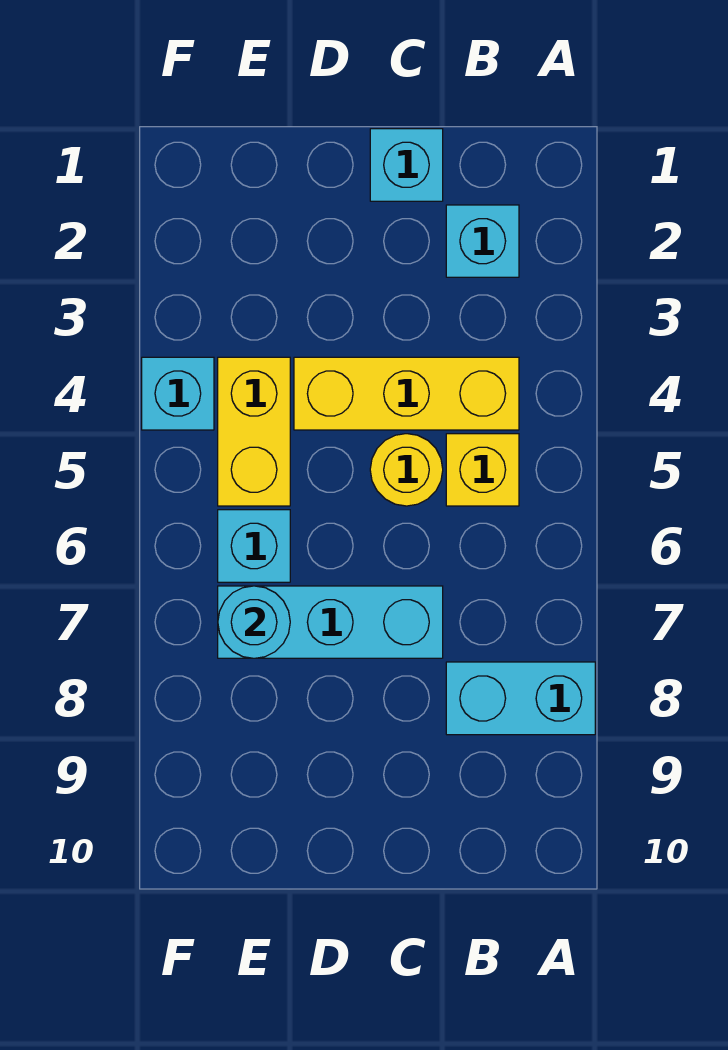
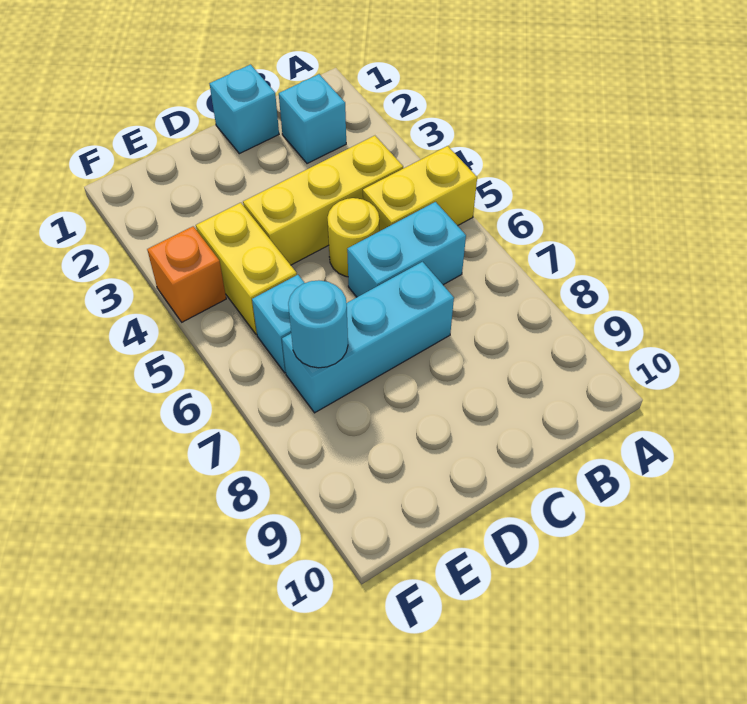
cyan brick A8:B8 level 1 -> cyan brick B6:C6 level 1
yellow brick B5 level 1 -> yellow brick A5:B5 level 1
cyan brick F4 level 1 -> orange brick F4 level 1

